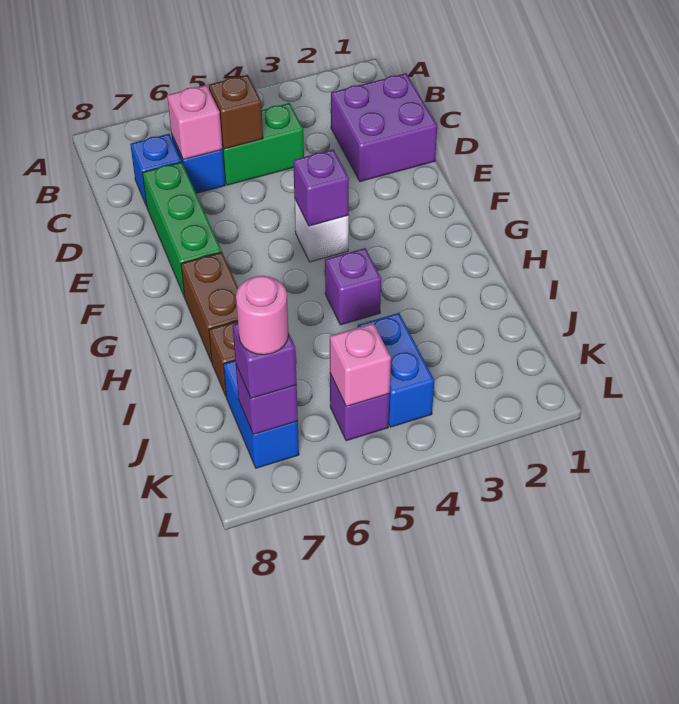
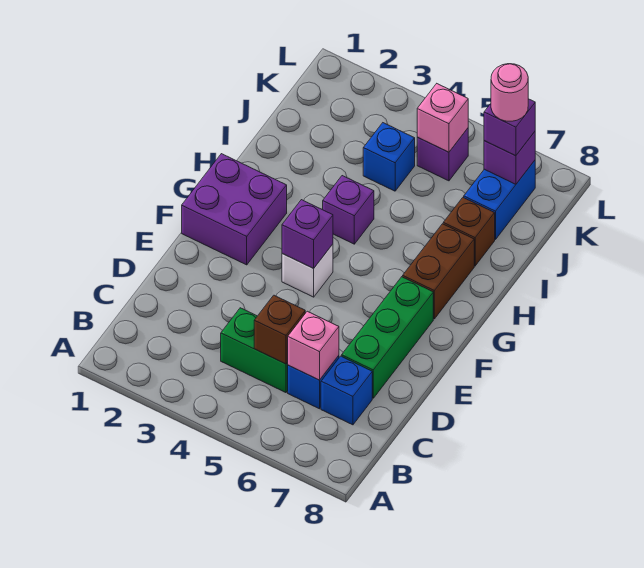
purple brick C1:D2 level 1 -> purple brick F1:G2 level 1
blue brick J4:K4 level 1 -> blue brick J4 level 1

